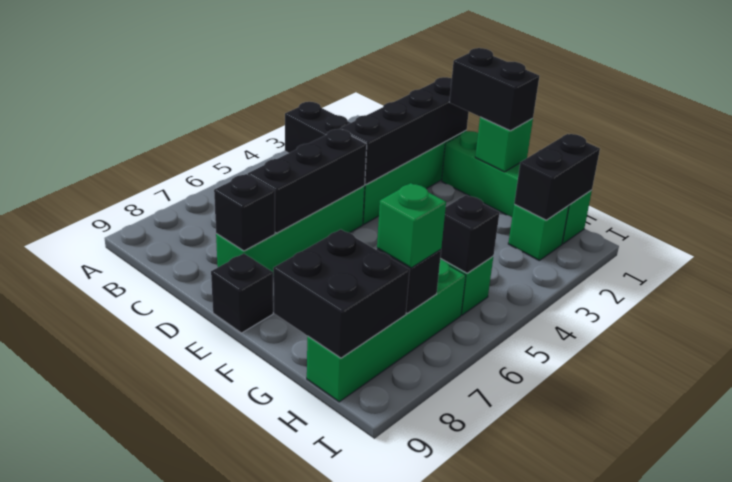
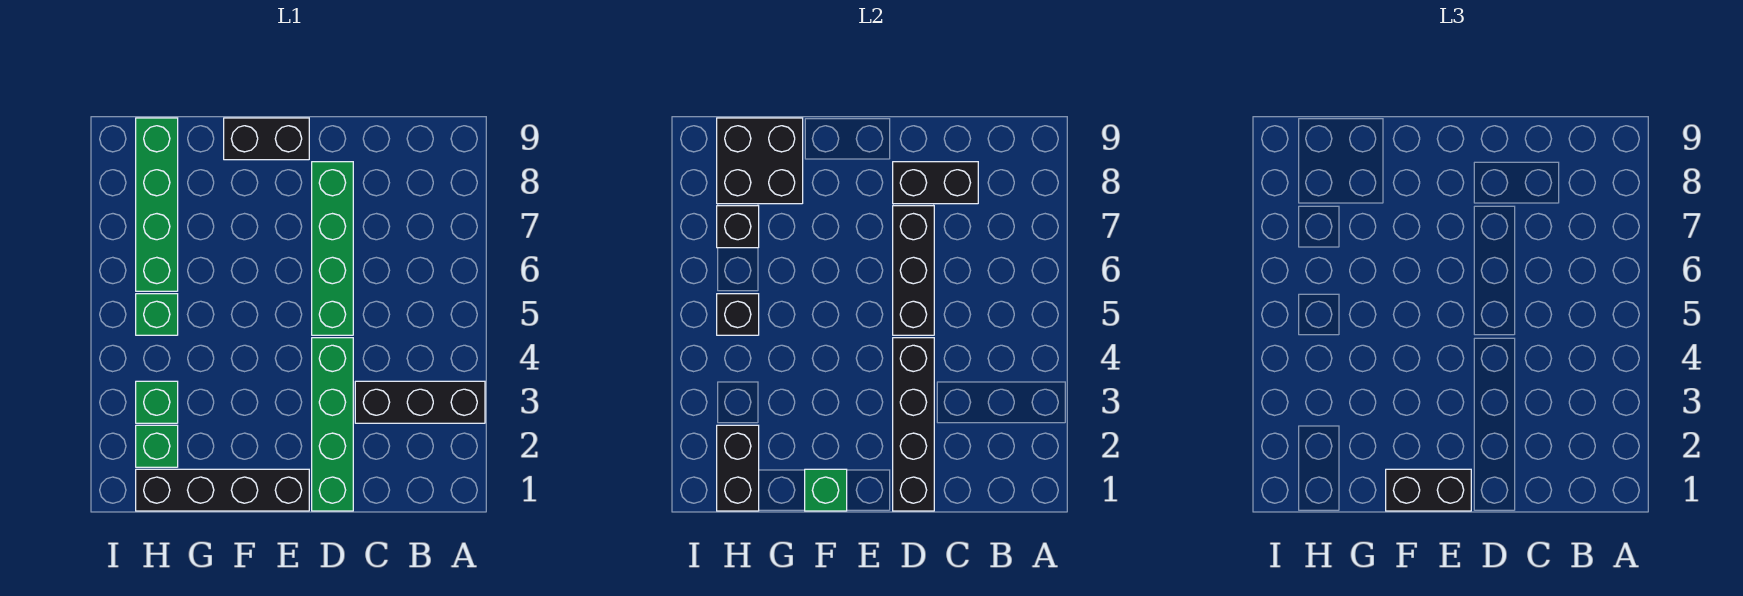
black brick D8 level 2 -> black brick C8:D8 level 2
green brick E1:H1 level 1 -> black brick E1:H1 level 1
black brick E9 level 1 -> black brick E9:F9 level 1
green brick H7 level 3 -> green brick H3 level 1

